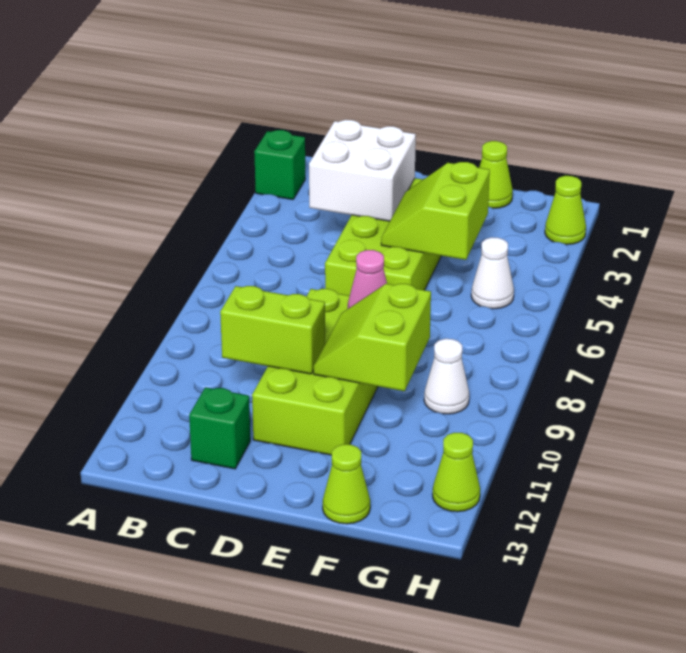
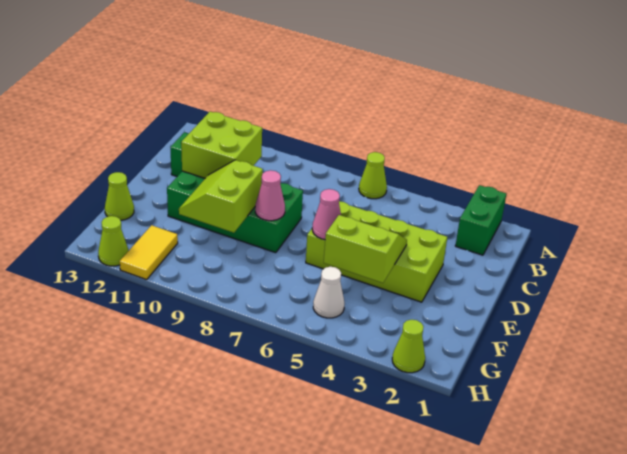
green brick A2 level 1 -> green brick A2:B2 level 1
white brick C3:D4 level 2 -> none
lime brick C10:D10 level 2 -> lime brick C10:D11 level 2
lime brick D8:E11 level 1 -> green brick D8:E11 level 1
none -> pink cone E6 level 2
lime slope E9:F10 level 2 top F -> lime slope E9:F10 level 2 top 9
lime cone F1 level 1 -> lime cone A6 level 1
white cone G9 level 1 -> none
none -> yellow tile G11:H11 level 1

